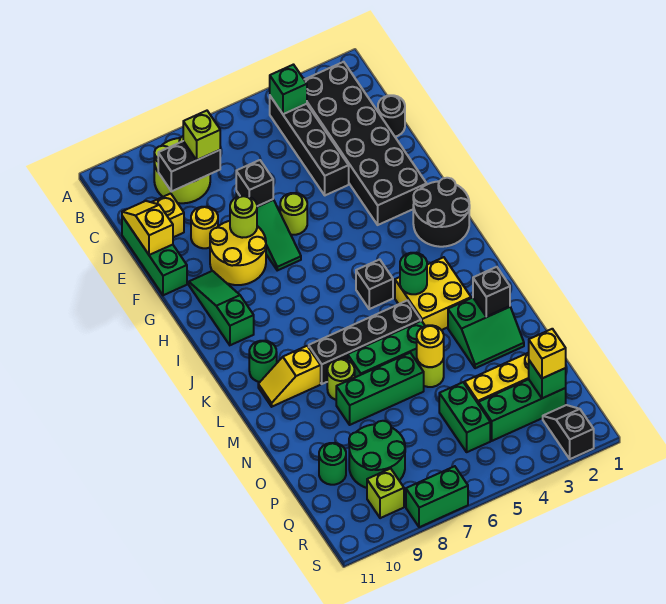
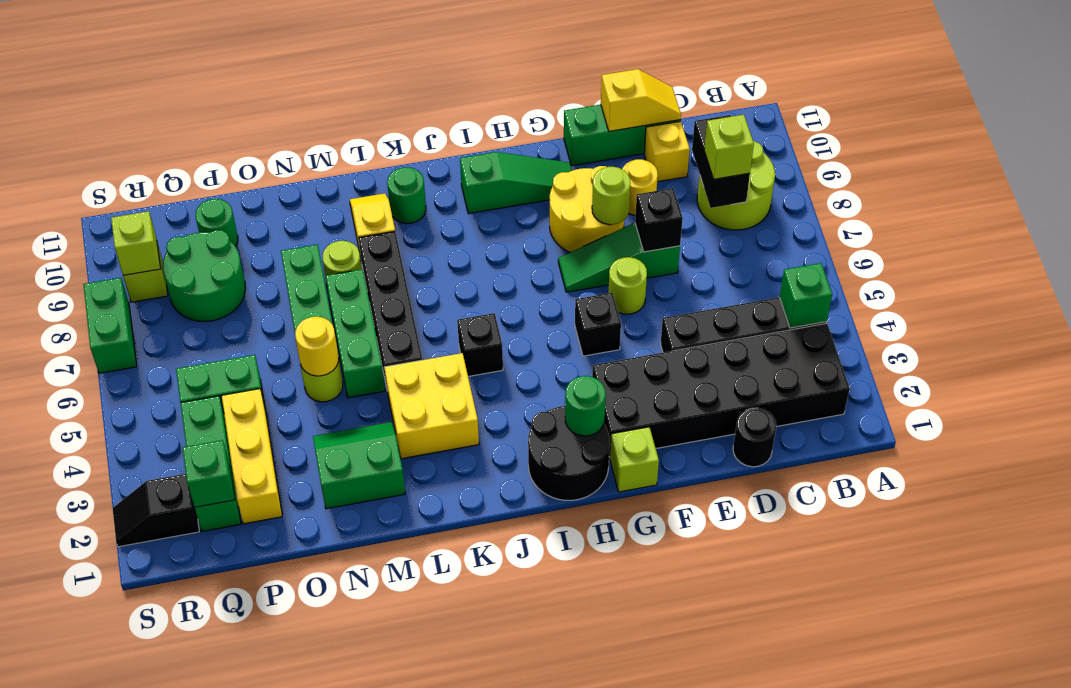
none -> lime brick G1 level 1
green round brick K4 level 2 -> green round brick H2 level 2
green slope M2:N3 level 1 top M -> green slope M2:N3 level 1 top 2
black brick M2 level 2 -> black brick G5 level 1
yellow brick Q2 level 3 -> none
black slope R2:S2 level 1 top S -> black slope R2:S2 level 1 top R
none -> lime brick R9 level 2

